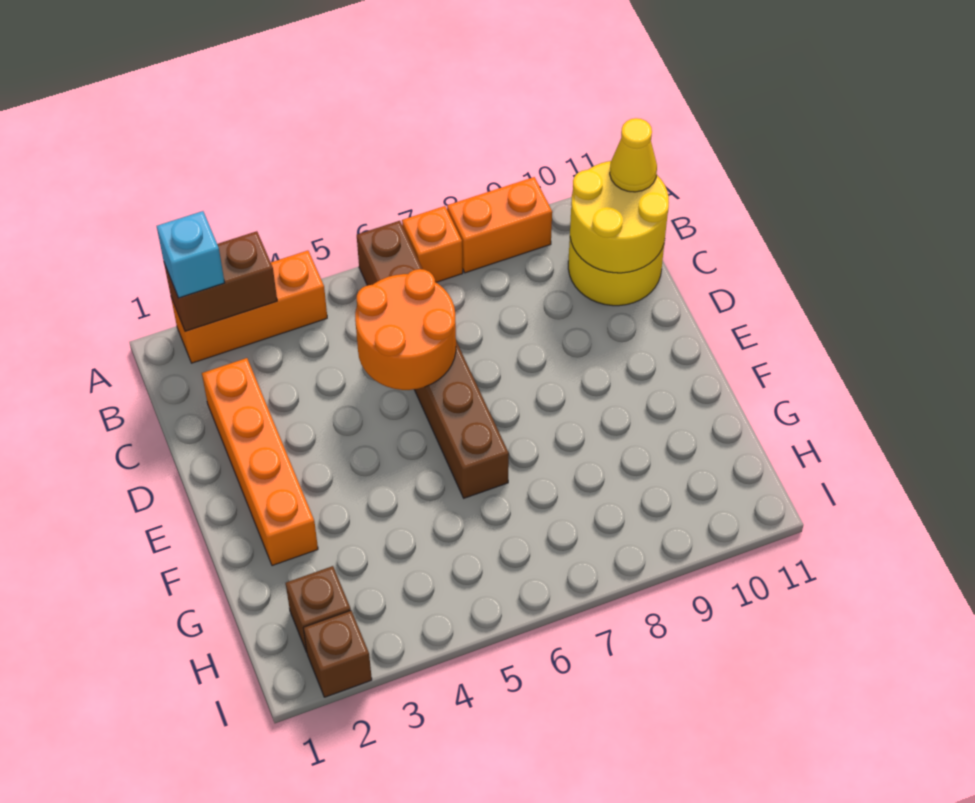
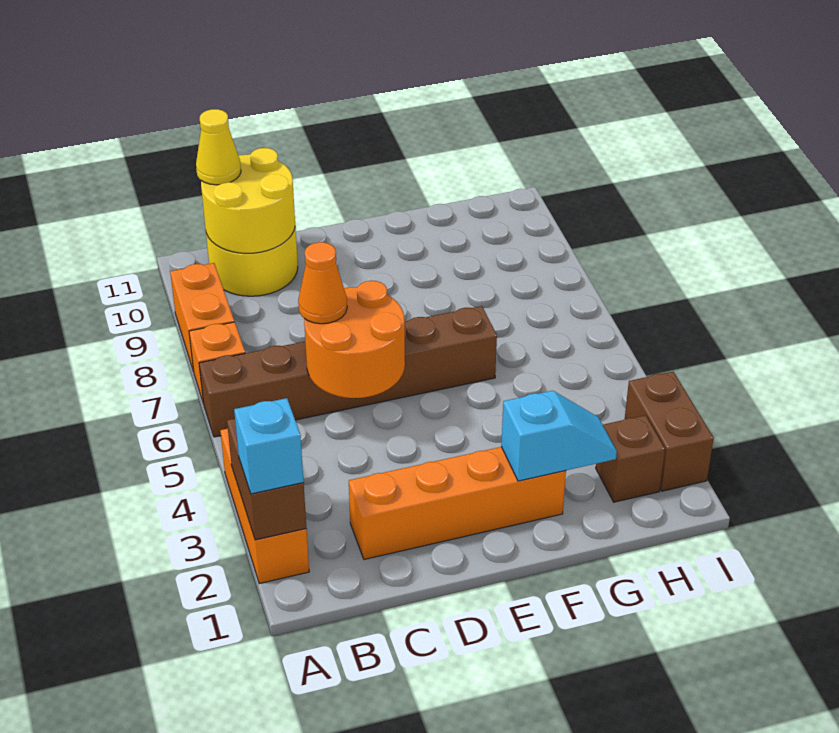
none -> orange cone C6 level 3
none -> cyan slope F2:G2 level 2 top F
brown brick I2 level 1 -> brown brick I2:I3 level 1

